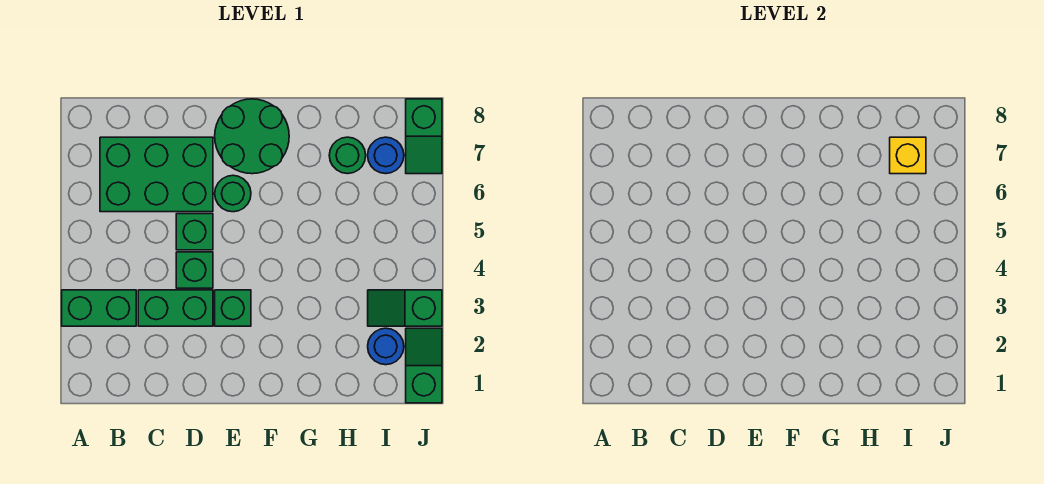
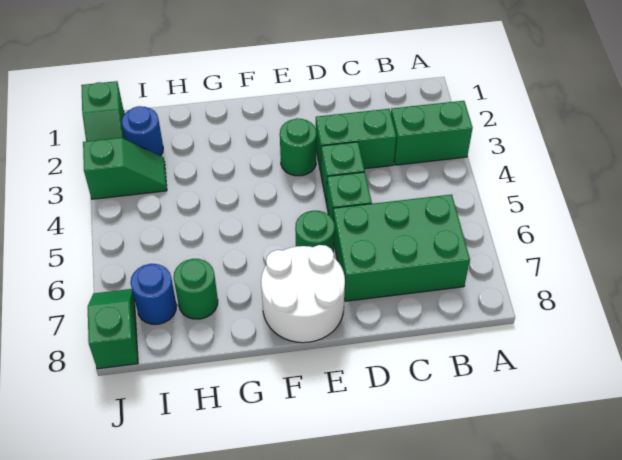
green brick E3 level 1 -> green round brick E3 level 1
green round brick E7:F8 level 1 -> white round brick E7:F8 level 1
yellow brick I7 level 2 -> none

